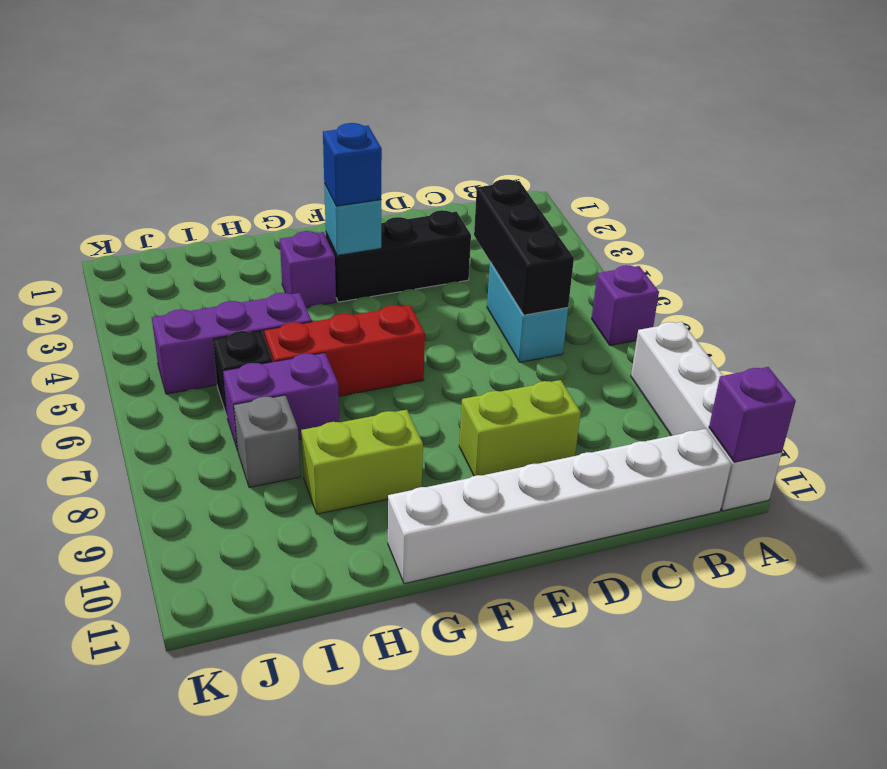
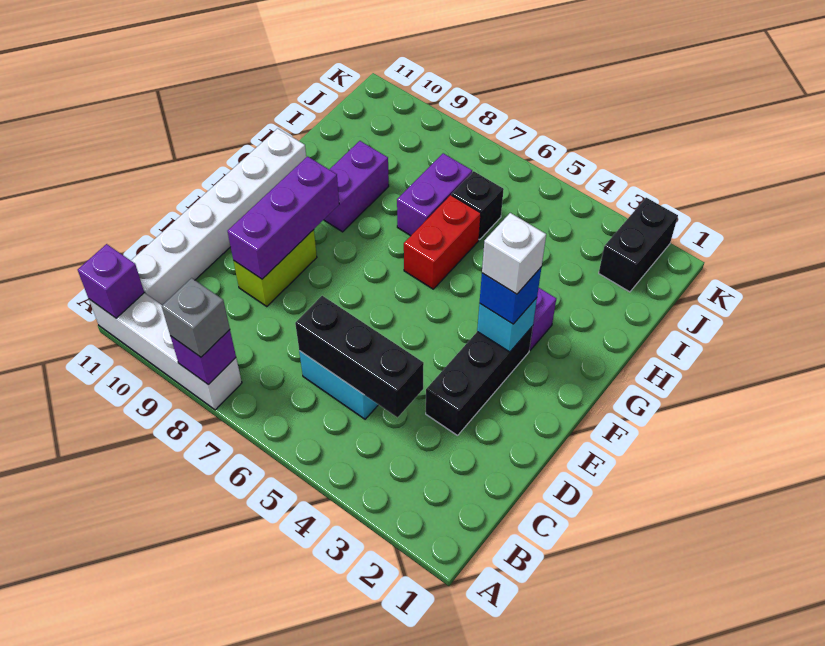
purple brick A6 level 1 -> purple brick A8 level 2
none -> white brick F3 level 4
red brick F6:H6 level 1 -> red brick G6:H6 level 1
lime brick G9:H9 level 1 -> purple brick G9:H9 level 1
purple brick H5:J5 level 1 -> purple brick D9:F9 level 2
grey brick I8 level 1 -> grey brick A8 level 3
none -> black brick J2:K2 level 1

